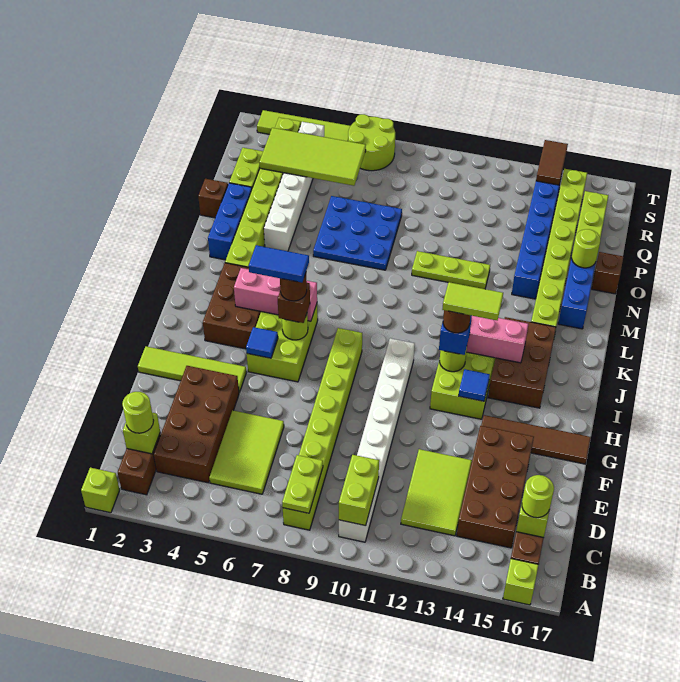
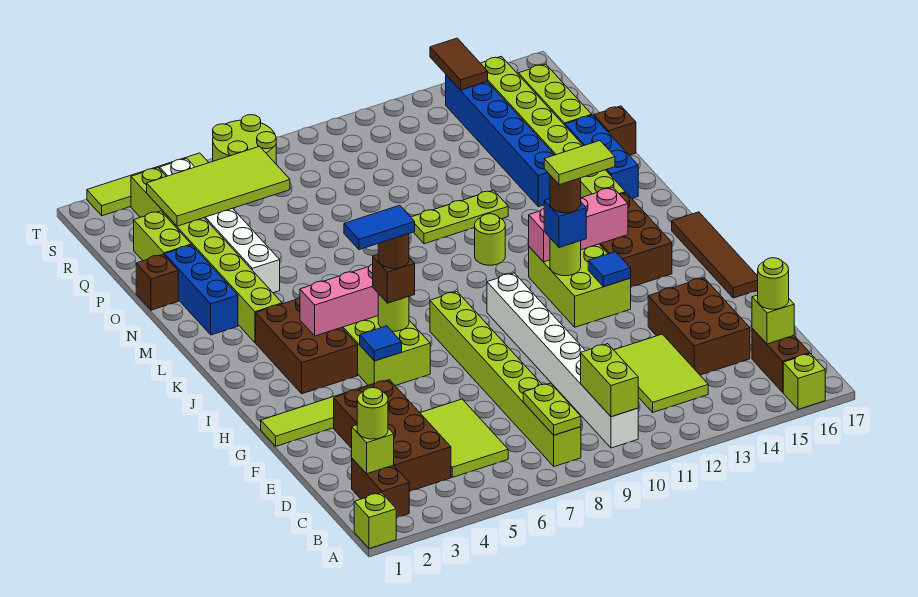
brown brick C14:F15 level 1 -> brown brick D14:F15 level 1
brown tile G14:G17 level 1 -> brown tile G17:J17 level 1
blue plate N6:P8 level 1 -> none
lime round brick O16 level 2 -> lime round brick L11 level 1

